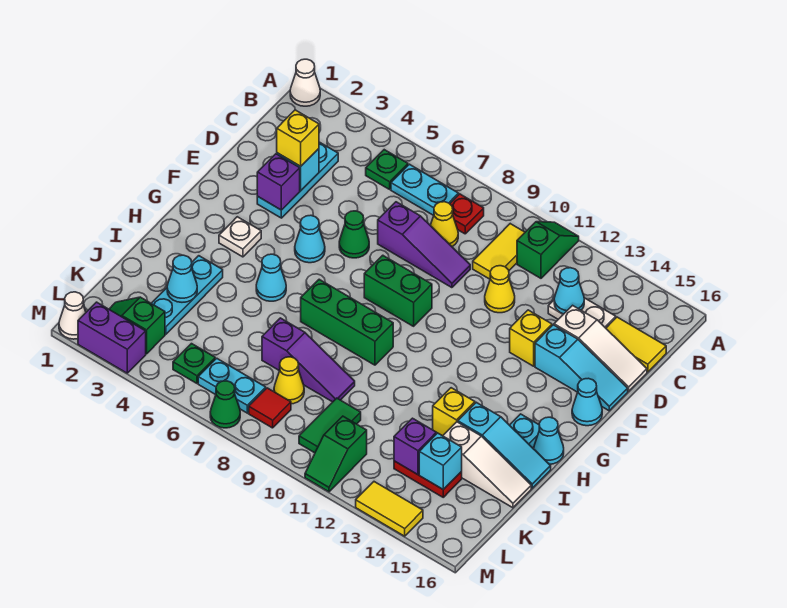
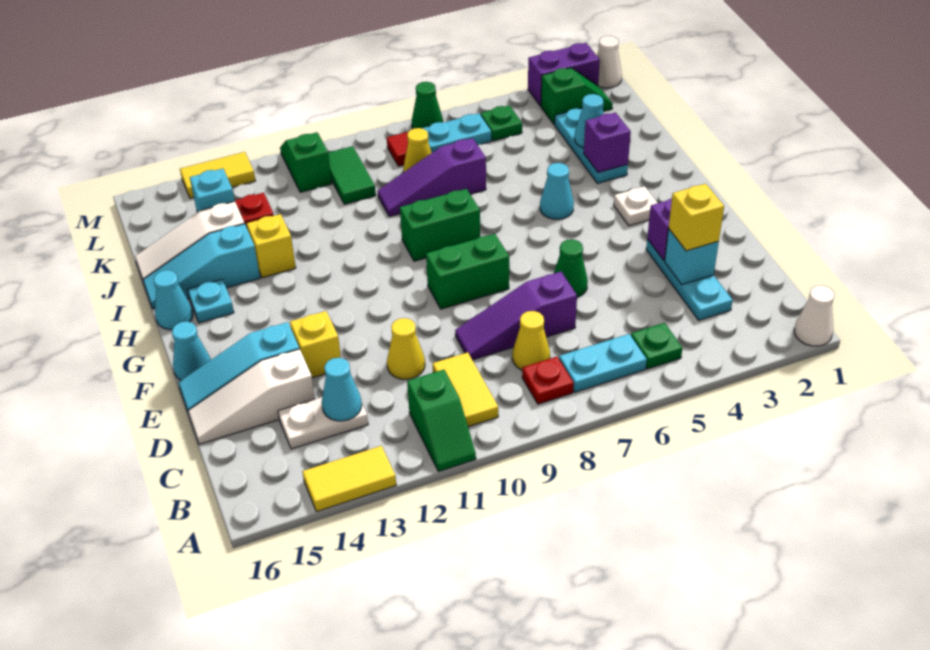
yellow tile C15:C16 level 1 -> yellow tile A13:A14 level 1
cyan cone F5 level 1 -> none
green brick H7:H9 level 1 -> green brick H8:H9 level 1
purple brick K13 level 2 -> purple brick I3 level 2

